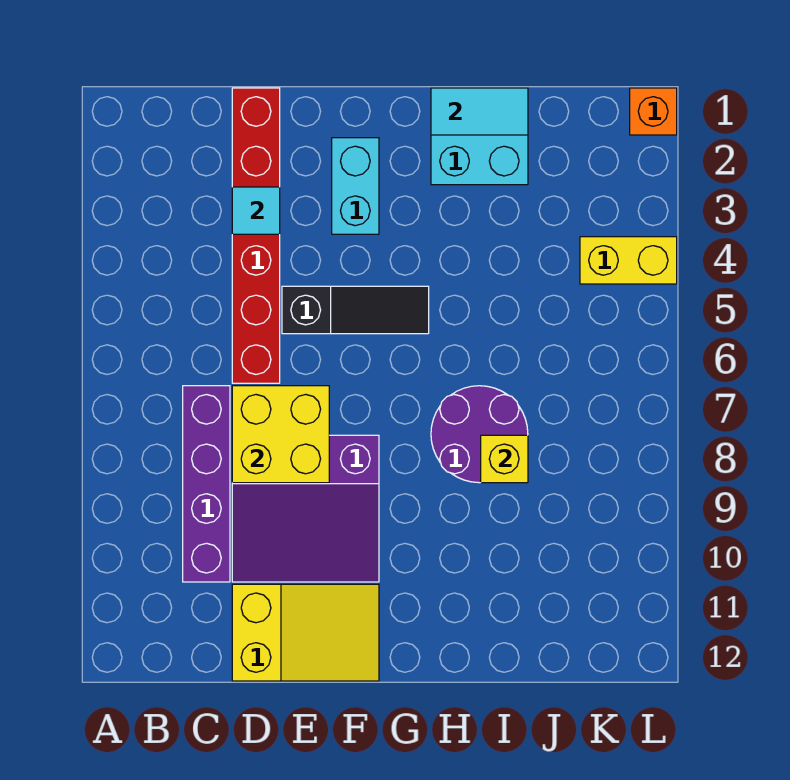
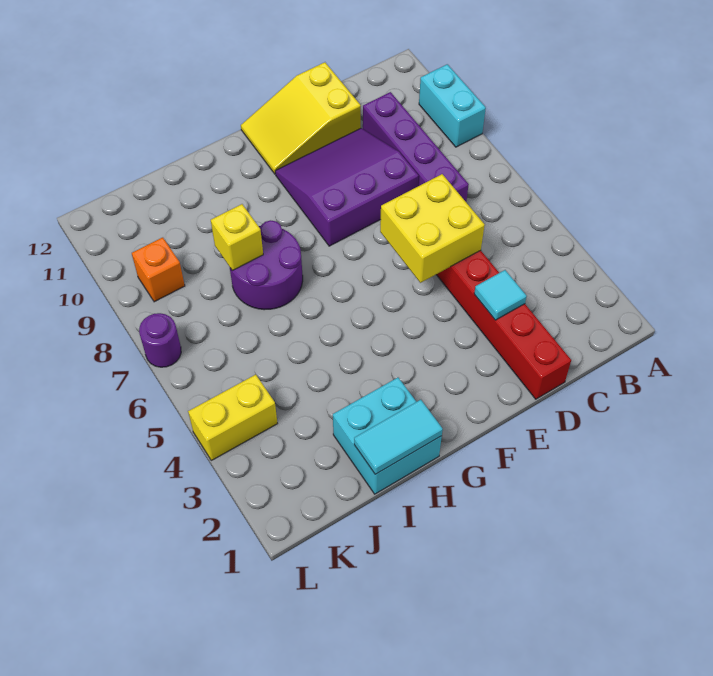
yellow brick D7:E8 level 2 -> yellow brick D5:E6 level 2
black slope E5:G5 level 1 top E -> none
cyan brick F2:F3 level 1 -> cyan brick A9:A10 level 1
orange brick L1 level 1 -> orange brick K9 level 1
none -> purple round brick L7 level 1

